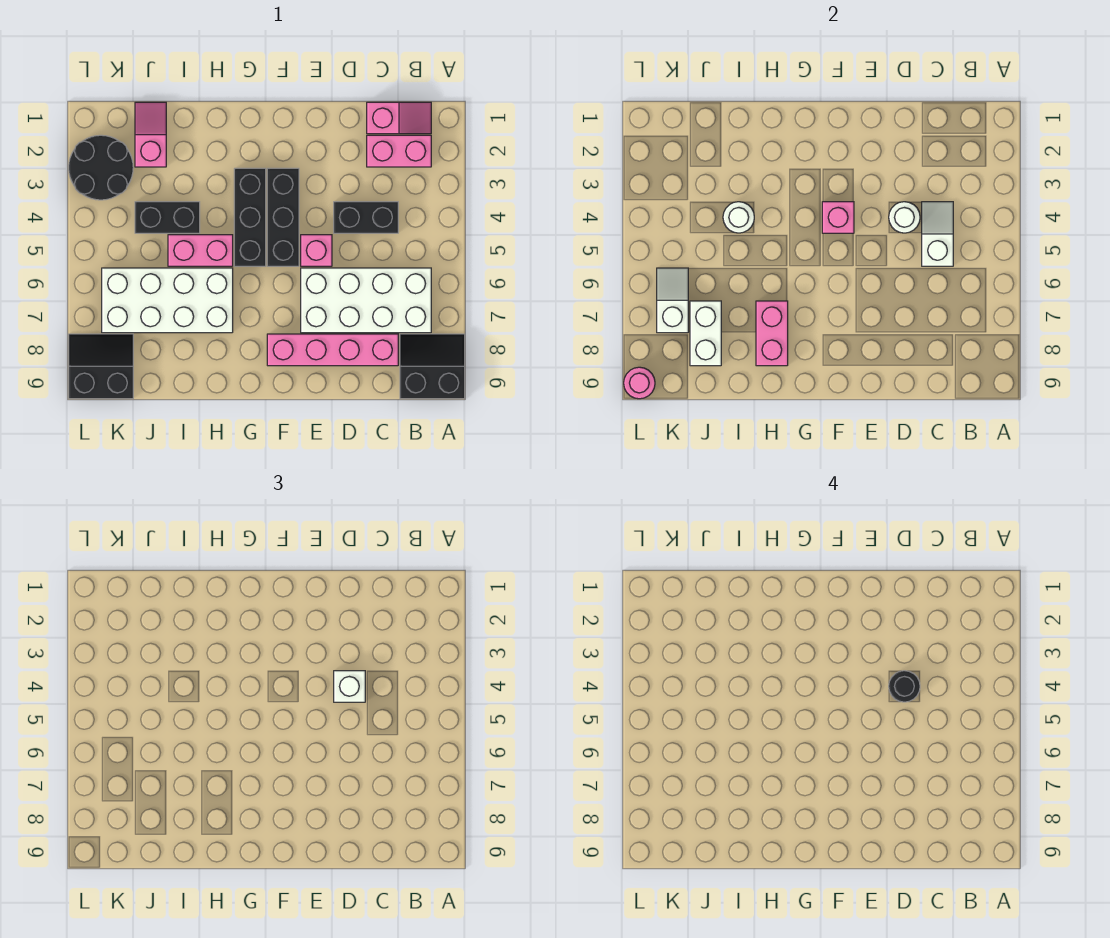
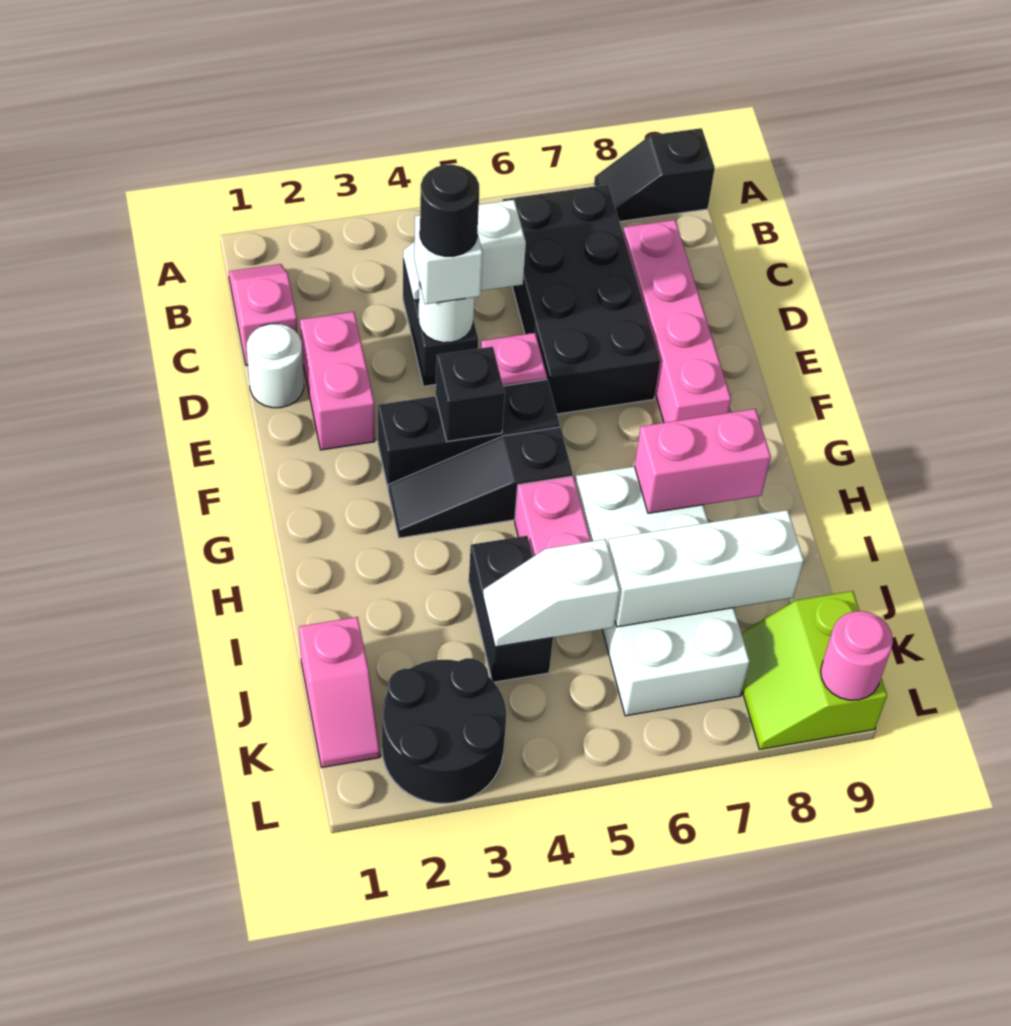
black slope A8:B9 level 1 top 9 -> black slope A8:A9 level 1 top 9
pink brick B2:C2 level 1 -> pink brick D2:E2 level 1
white brick B6:E7 level 1 -> black brick B6:E7 level 1
pink brick F4 level 2 -> black brick F4 level 2
black brick G3:G5 level 1 -> black slope G3:G5 level 1 top 5
white round brick I4 level 2 -> white round brick D1 level 1
pink slope J1:J2 level 1 top 2 -> pink slope J1:K1 level 1 top J
white brick J7:J8 level 2 -> white brick J6:J8 level 2
white slope K6:K7 level 2 top 7 -> white slope J4:J5 level 2 top 5
black slope K8:L9 level 1 top 9 -> lime slope K8:L9 level 1 top 9

